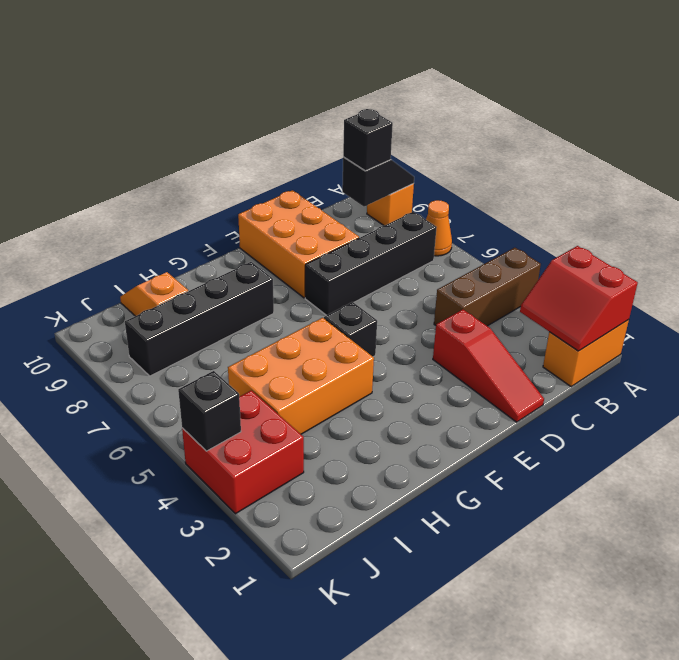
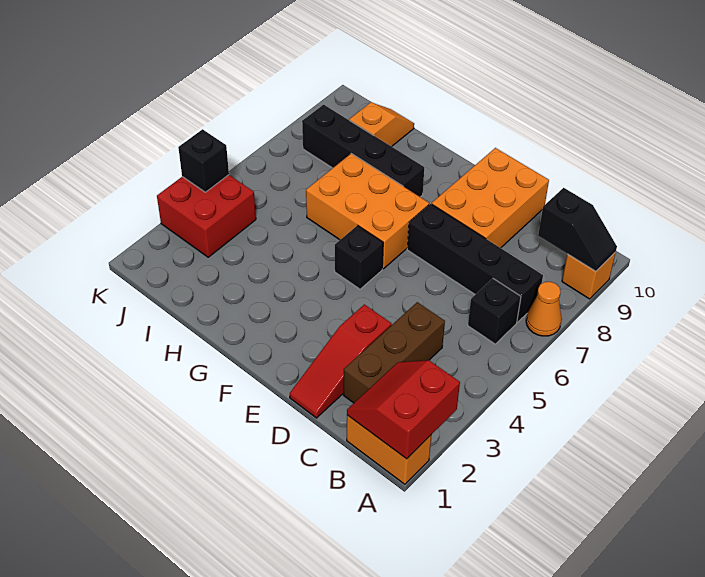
brown brick A4:C4 level 1 -> brown brick C2:C4 level 1
black brick B9 level 3 -> black brick B6 level 1
orange brick G4:I5 level 1 -> orange brick F6:H7 level 1

